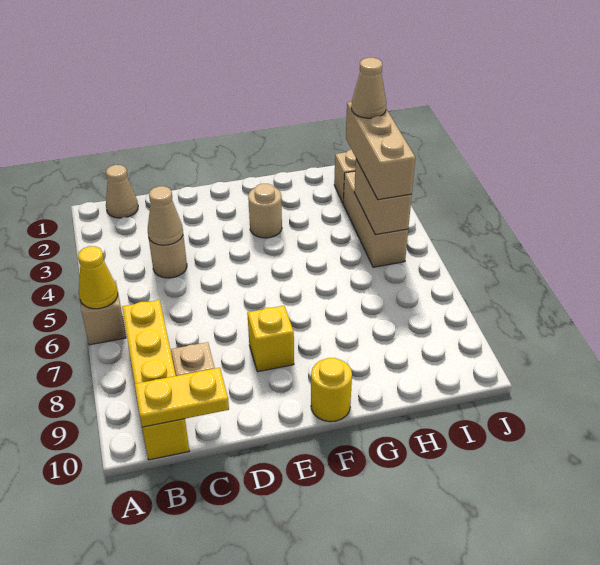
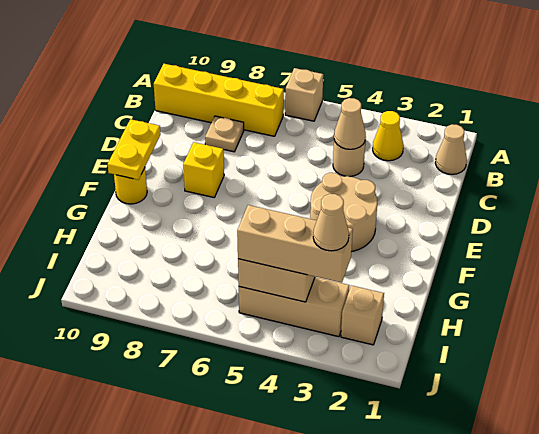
yellow cone A6 level 2 -> yellow cone B3 level 1
yellow plate B10:C10 level 2 -> yellow plate E10:F10 level 2
tan round brick F3 level 1 -> tan round brick E3:F4 level 1

